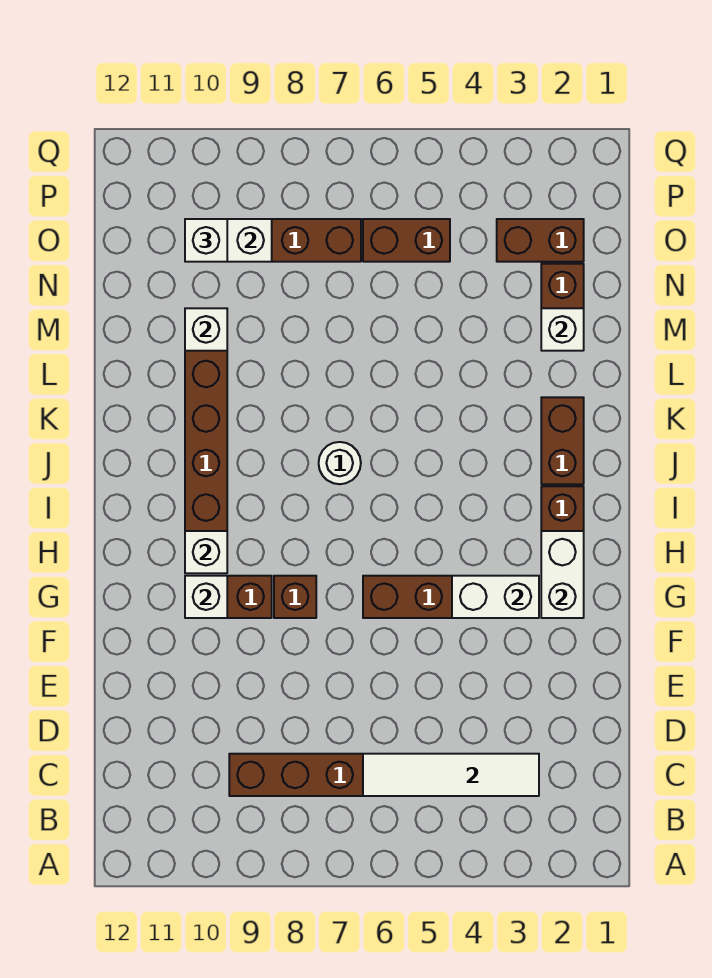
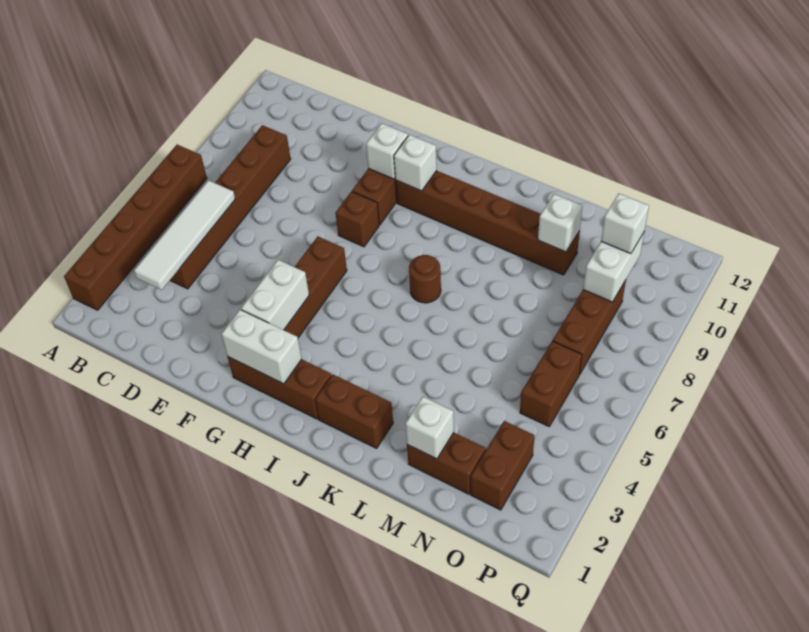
none -> brown brick A2:A7 level 1
white round brick J7 level 1 -> brown round brick J7 level 1

